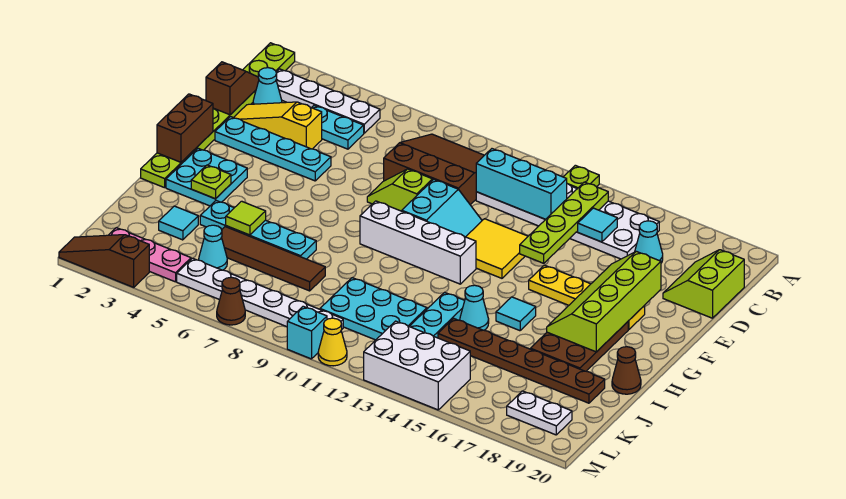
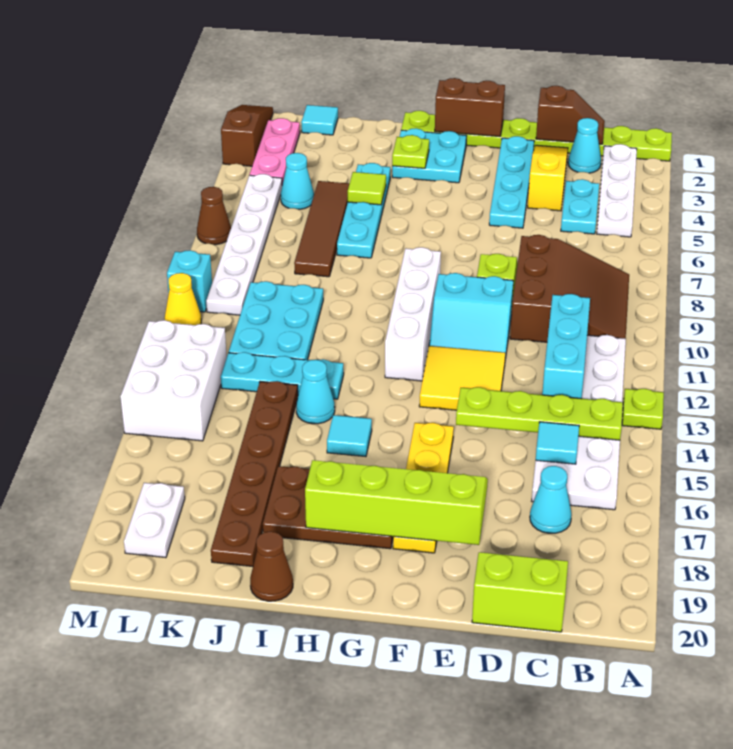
cyan tile J3 level 1 -> cyan tile K1 level 1

